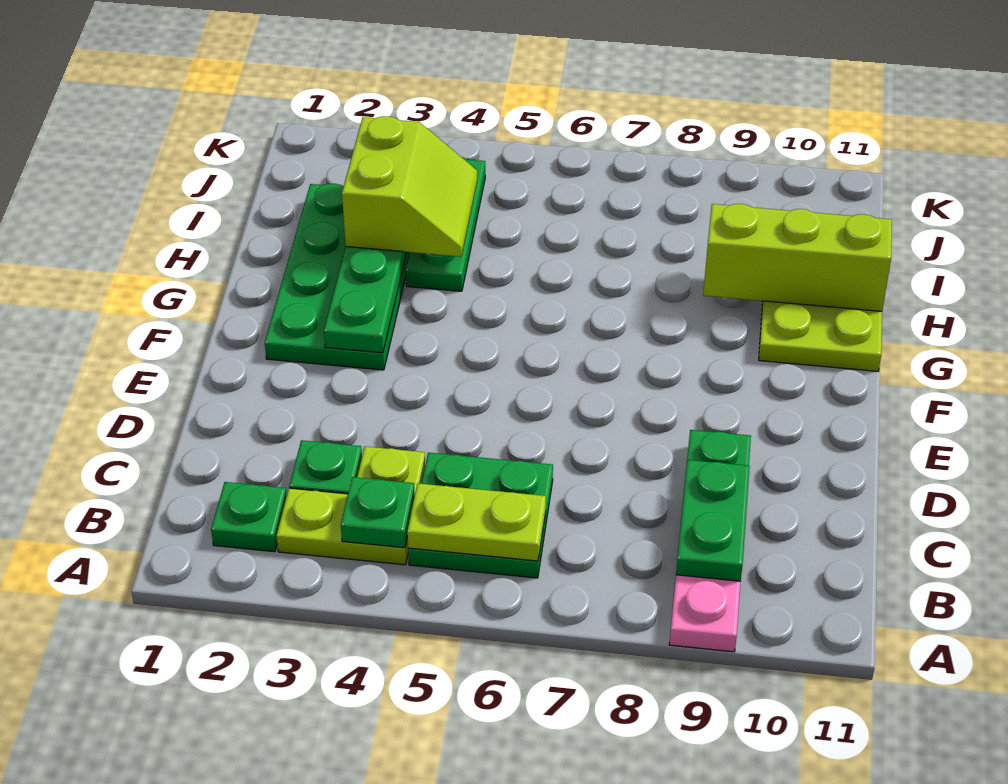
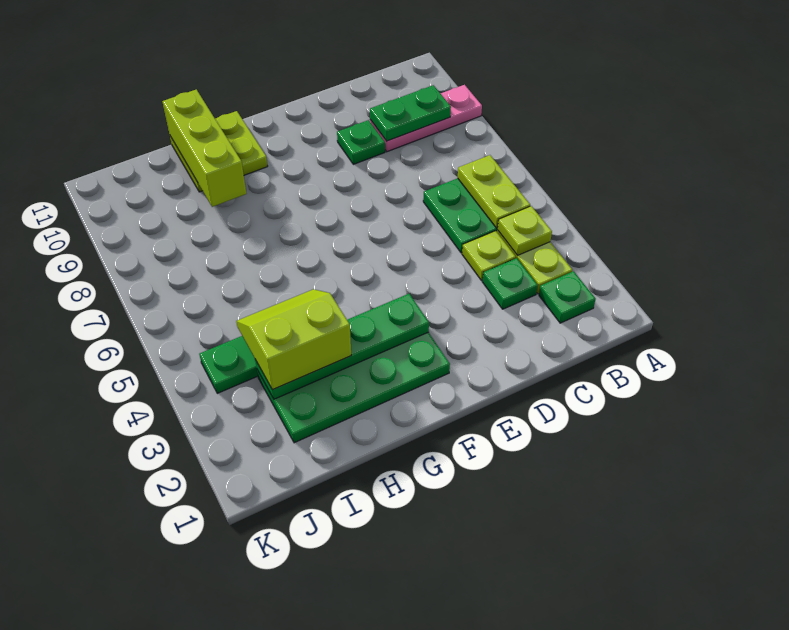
green plate B4 level 2 -> lime plate B4 level 2

